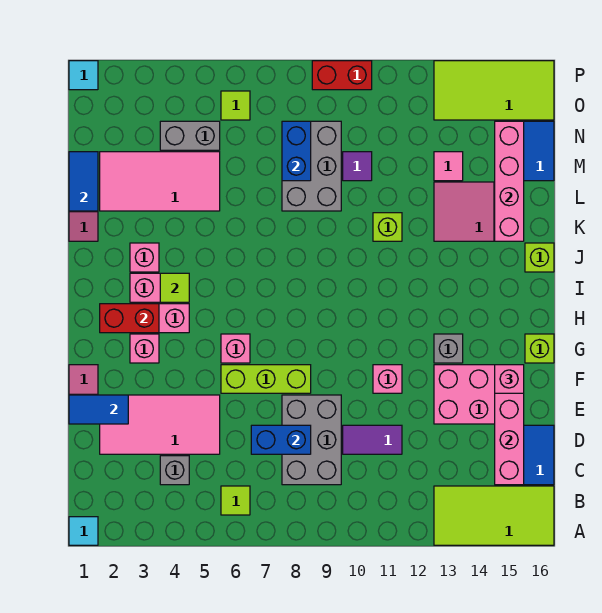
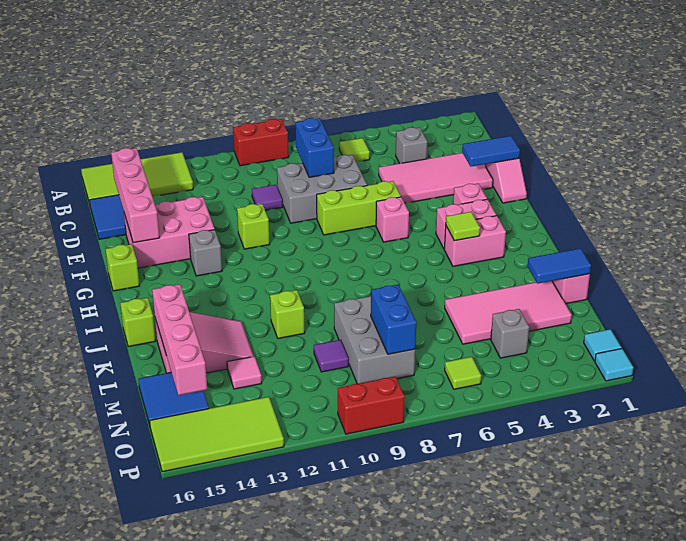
cyan tile A1 level 1 -> cyan tile O1 level 1
grey brick C8:E9 level 1 -> grey brick D7:E9 level 1
blue brick D7:D8 level 2 -> blue brick C8:D8 level 2
purple tile D10:D11 level 1 -> purple tile D10 level 1
pink brick F11 level 1 -> lime brick F11 level 1
pink brick F15 level 3 -> none
red brick H2:H3 level 2 -> red brick A9:A10 level 1
pink brick J3 level 1 -> none
blue tile L1:M1 level 2 -> blue tile L1:L2 level 2
grey brick N4:N5 level 1 -> grey brick N4 level 1

